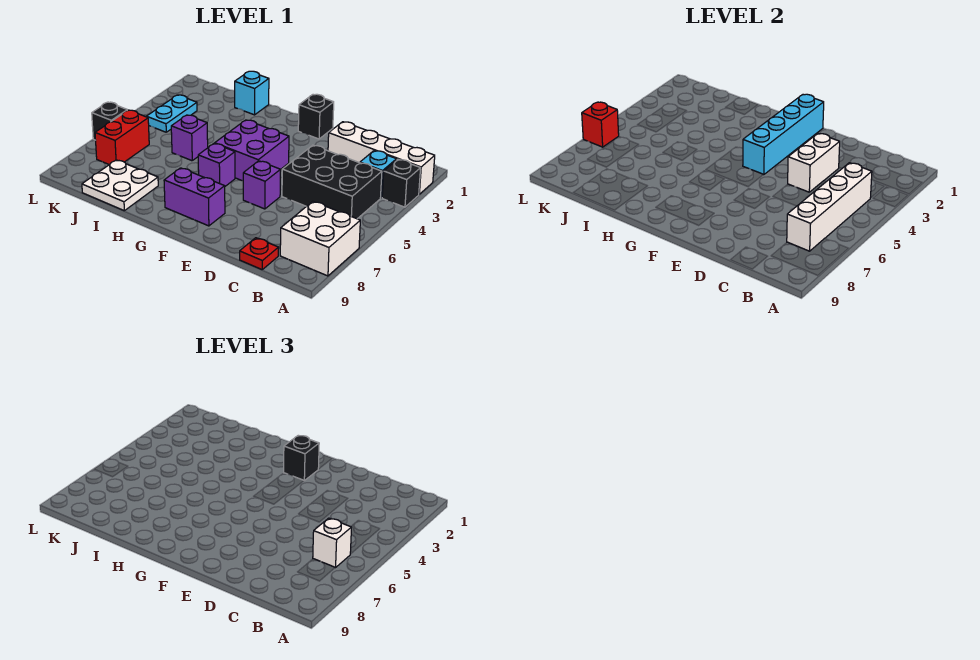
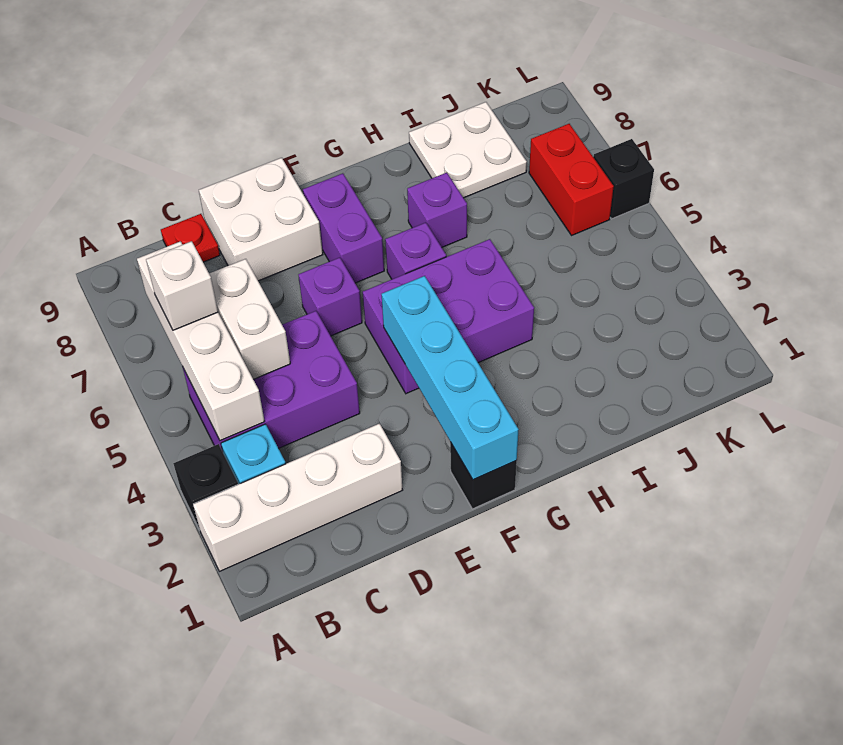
white brick A7:B8 level 1 -> white brick D8:E9 level 1
black brick B4:D5 level 1 -> purple brick B4:D5 level 1
white brick D3:D4 level 2 -> white brick C5:C6 level 2
black brick F2 level 3 -> none
purple brick F4:G5 level 1 -> purple brick F4:H5 level 1
purple brick F8:G8 level 1 -> purple brick F7:F8 level 1
cyan brick I1 level 1 -> none
purple brick I5 level 1 -> purple brick H7 level 1
cyan plate K3:K4 level 1 -> none
red brick L6 level 2 -> none

